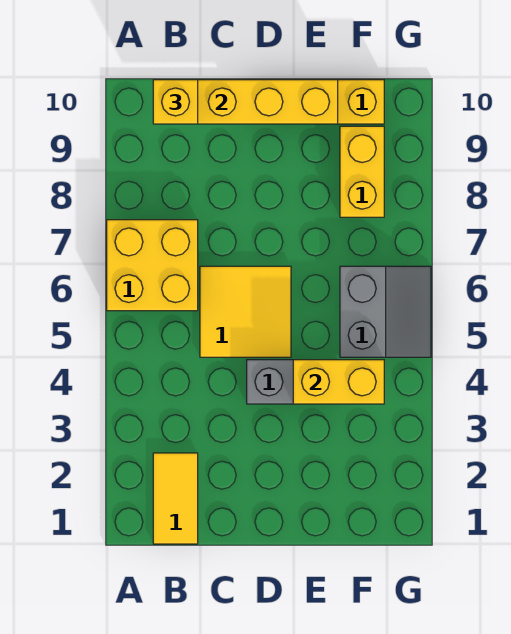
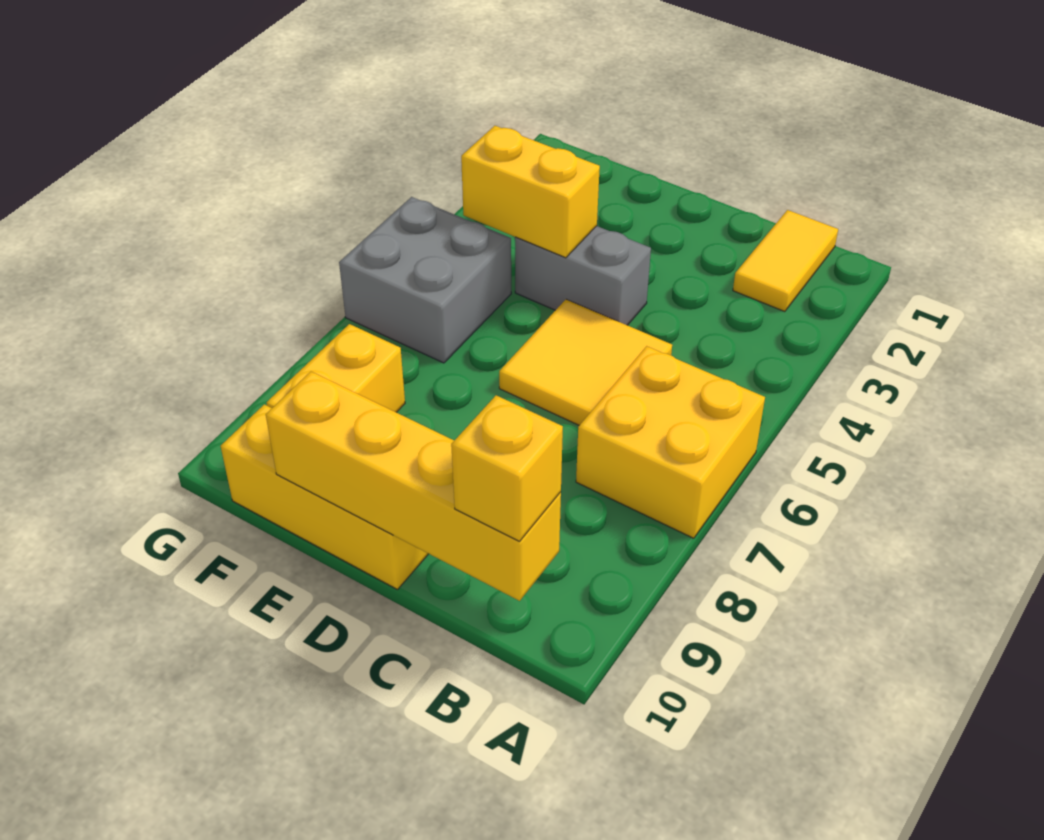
grey slope F5:G6 level 1 top F -> grey brick F5:G6 level 1

